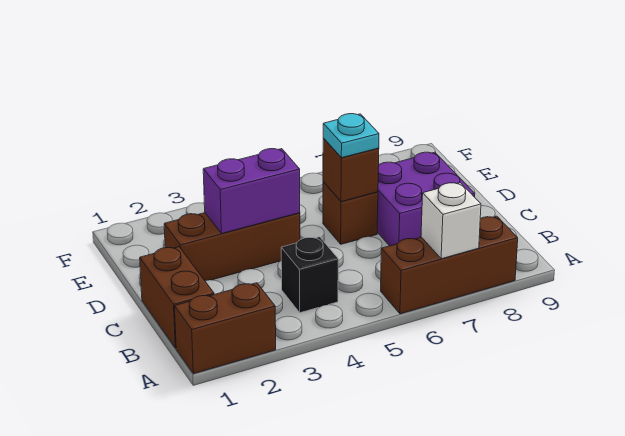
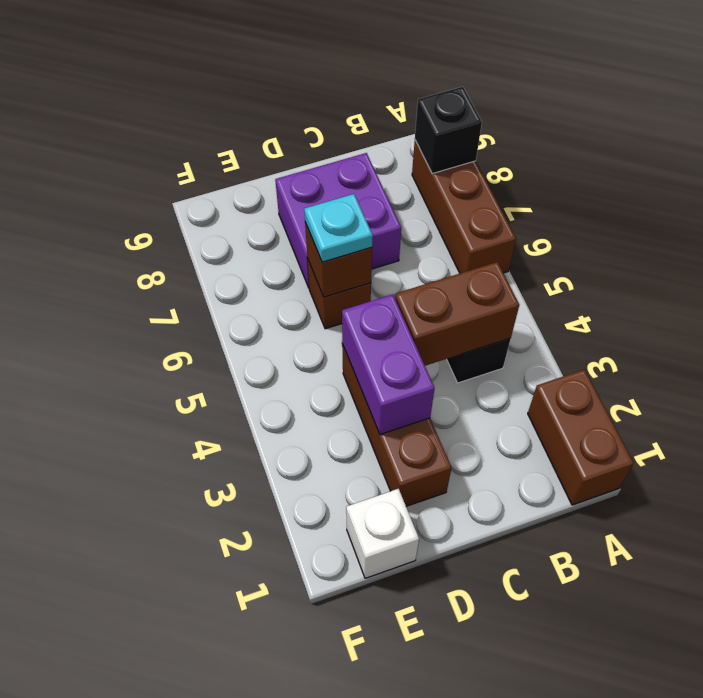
white brick A7 level 2 -> white brick E1 level 1
none -> black brick A8 level 2
brown brick B1:C1 level 1 -> brown brick B4:C4 level 2

